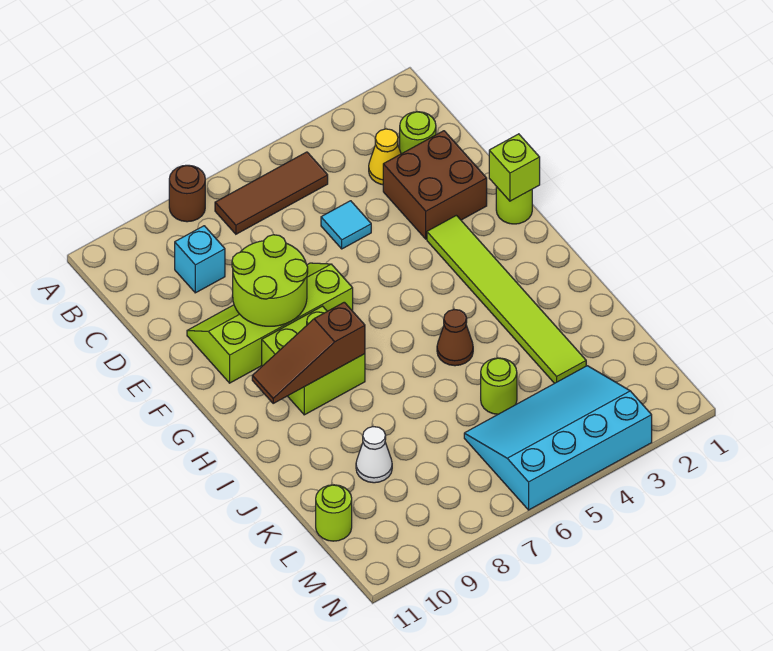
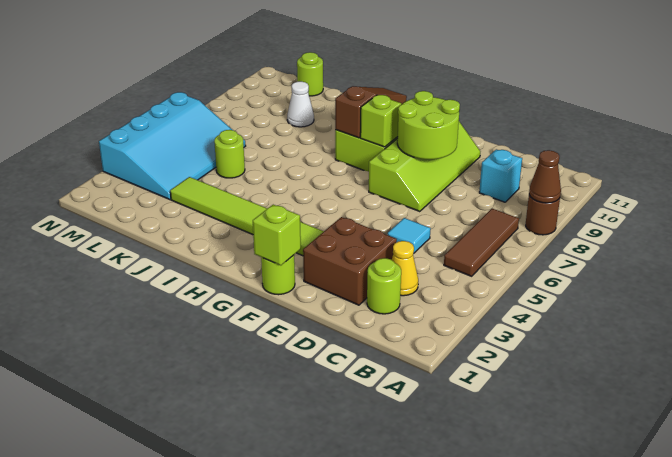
none -> lime brick G8 level 2
brown cone I5 level 1 -> brown cone A8 level 2

